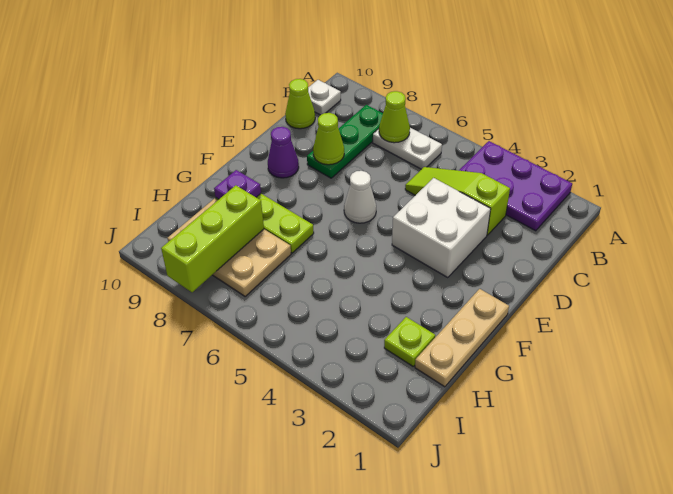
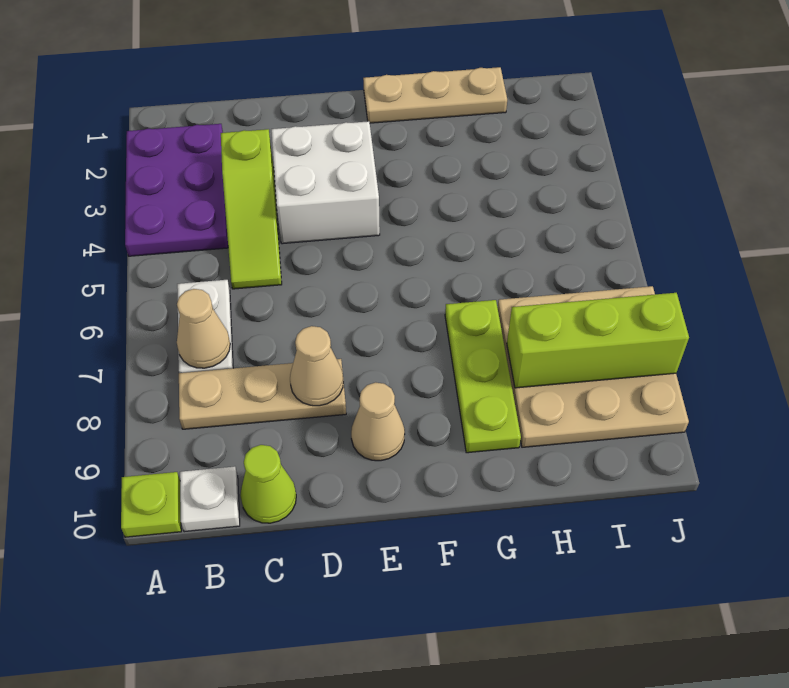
lime cone B7 level 2 -> tan cone B7 level 2
green plate B8:D8 level 1 -> tan plate B8:D8 level 1
lime cone D8 level 2 -> tan cone D8 level 2
white cone E6 level 1 -> none
purple cone E9 level 1 -> tan cone E9 level 1
purple plate G9 level 2 -> none
lime plate H2 level 1 -> lime plate A10 level 1
tan plate H7:I9 level 1 -> tan plate H7:J9 level 1

